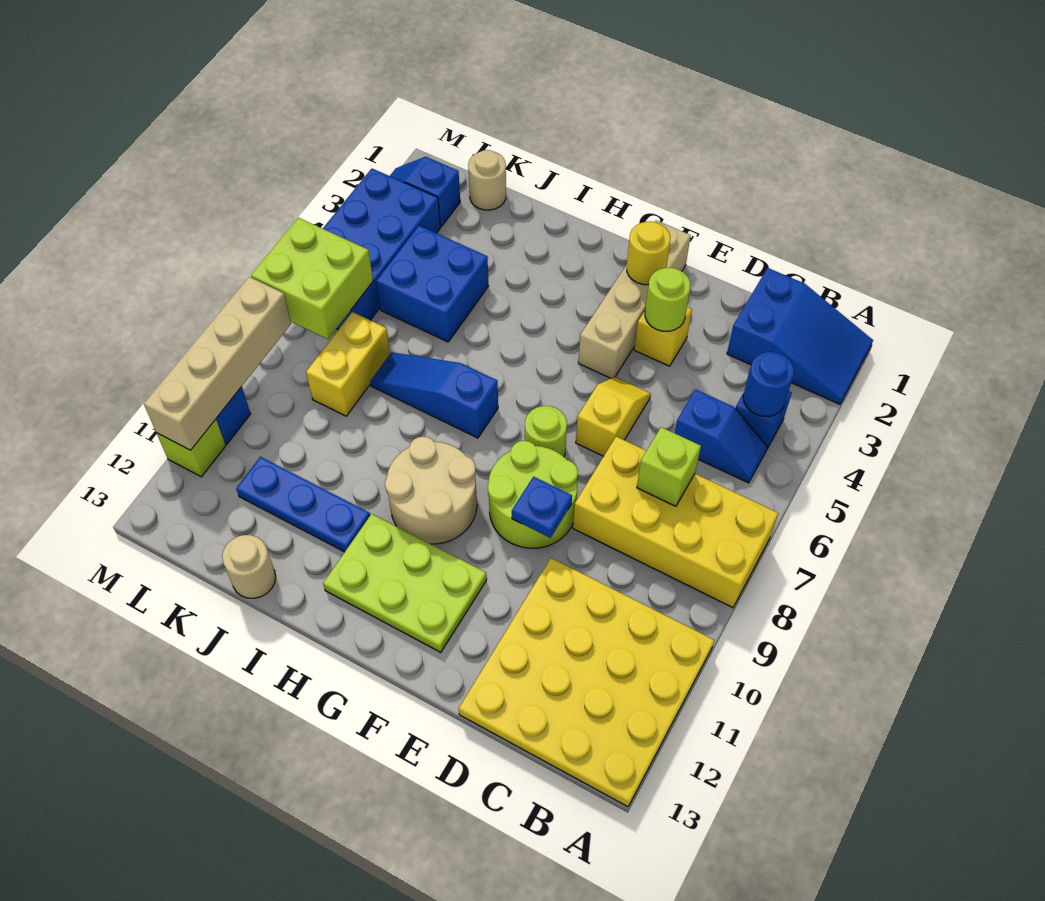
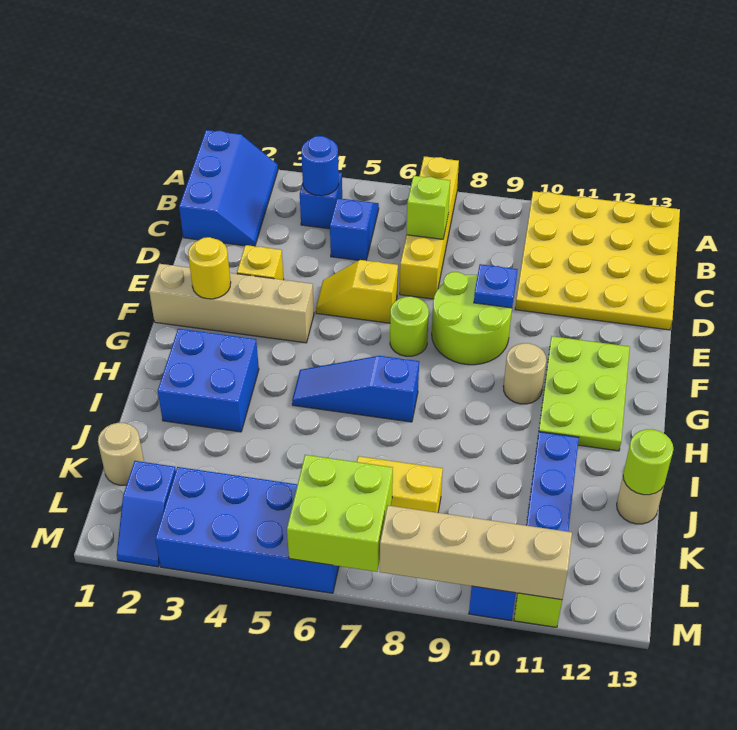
blue slope A1:C2 level 1 top C -> blue slope A1:C2 level 1 top 1
yellow brick A7:D8 level 1 -> yellow brick A7:D7 level 1
lime round brick E3 level 2 -> lime round brick J13 level 2
tan round brick G9:H10 level 1 -> tan round brick G10 level 1
blue slope H7:J7 level 1 top H -> blue slope H5:H7 level 1 top 7
blue brick J4:K5 level 1 -> blue brick H2:I3 level 1

